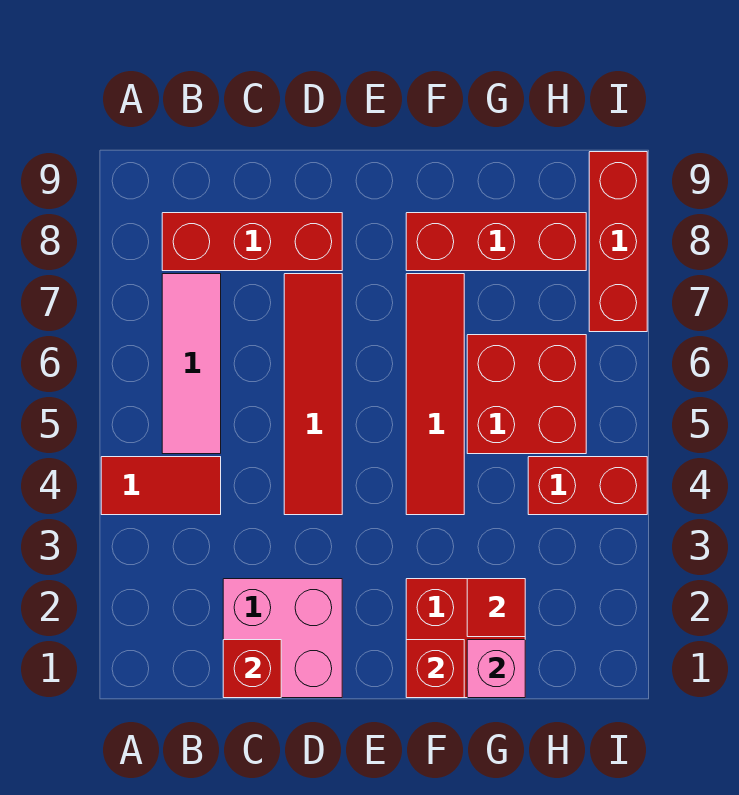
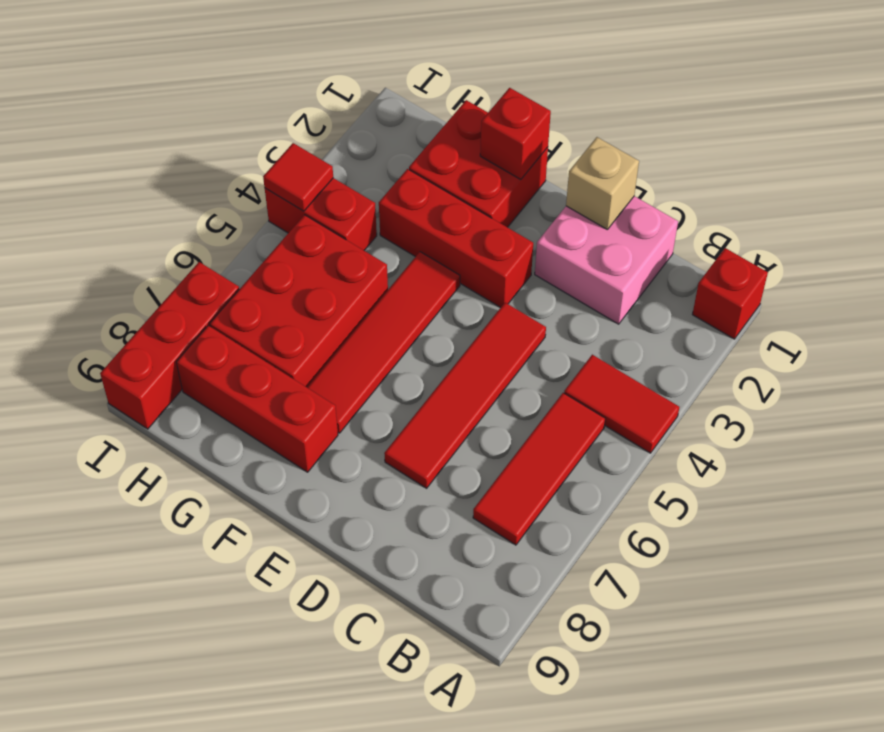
pink tile B5:B7 level 1 -> red tile B5:B7 level 1
red brick B8:D8 level 1 -> red brick E3:G3 level 1
red brick C1 level 2 -> red brick A1 level 1
none -> tan brick D1 level 2
pink brick G1 level 2 -> none
red tile G2 level 2 -> red tile I4 level 2
red brick G5:H6 level 1 -> red brick G5:H7 level 1

